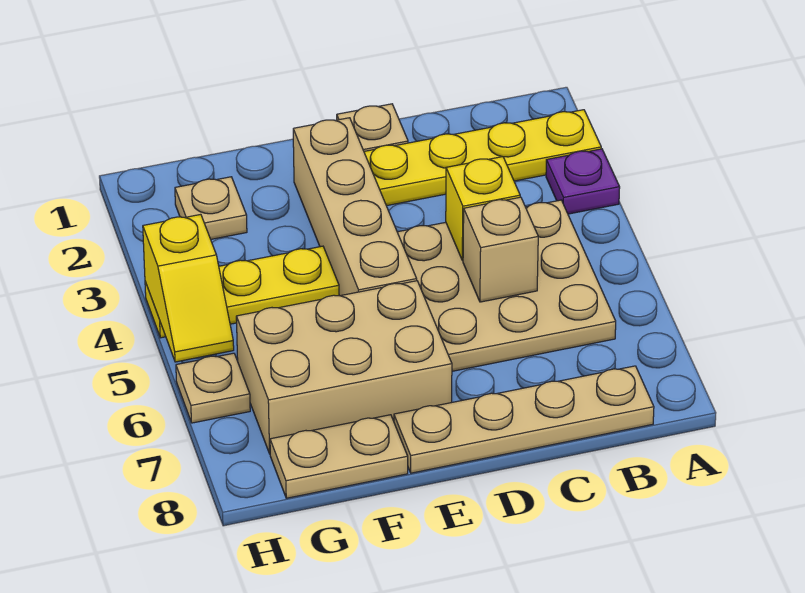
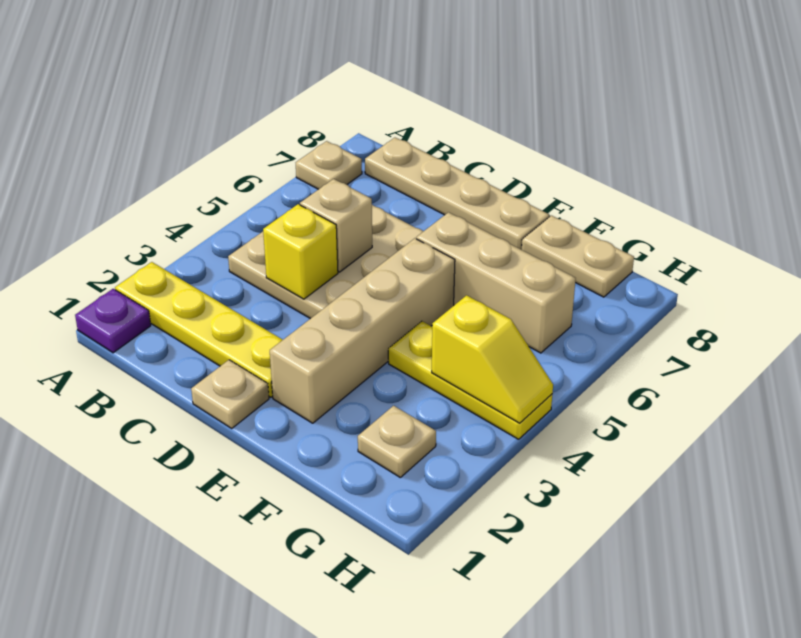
purple plate A3 level 1 -> purple plate A1 level 1
tan brick E6:G7 level 1 -> tan brick E6:G6 level 1
yellow slope H4:H5 level 2 top 4 -> yellow slope G4:H4 level 2 top G
tan plate H6 level 1 -> tan plate A7 level 1

